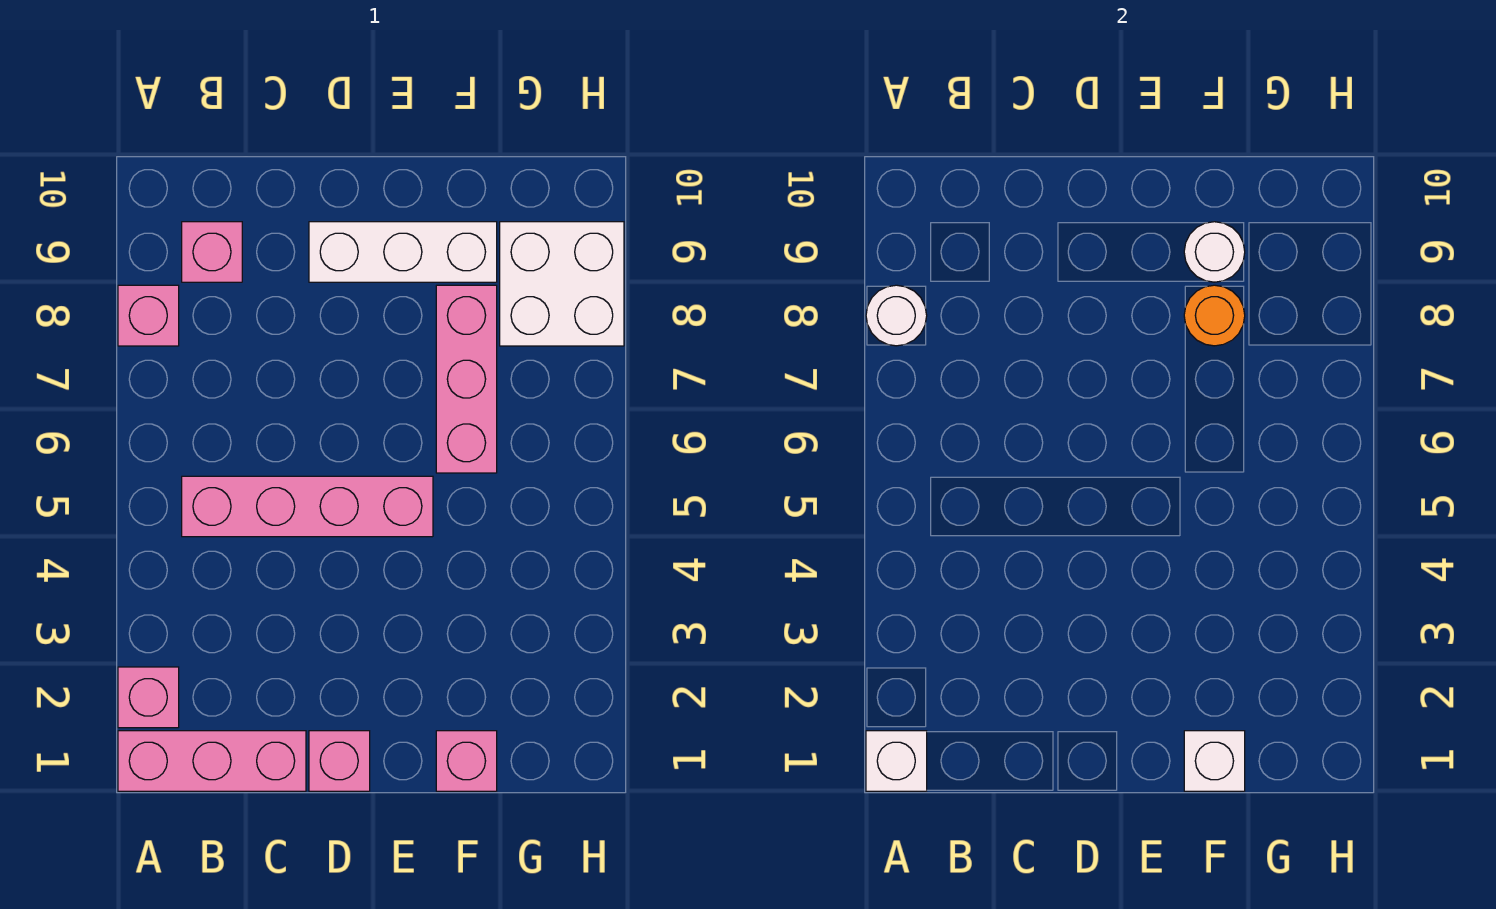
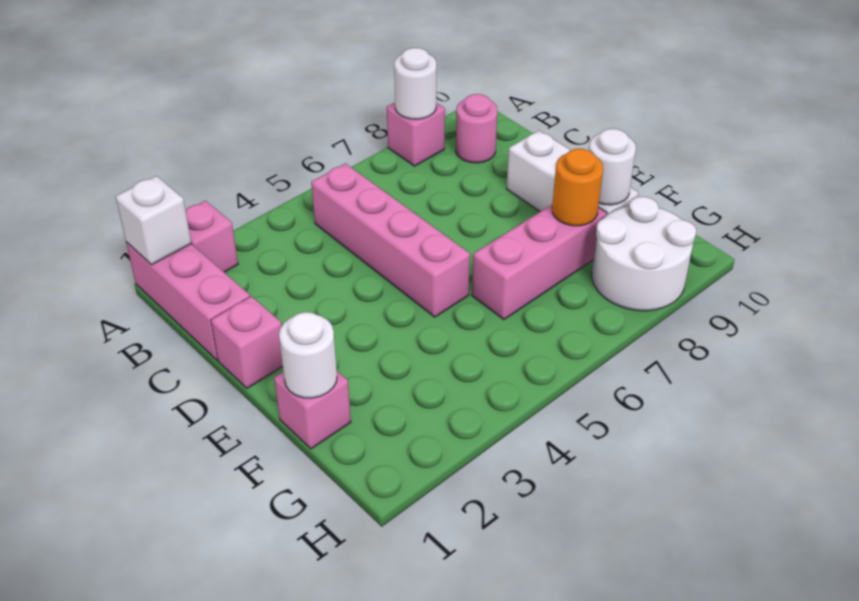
pink brick B9 level 1 -> pink round brick B9 level 1
white brick F1 level 2 -> white round brick F1 level 2
white brick G8:H9 level 1 -> white round brick G8:H9 level 1

